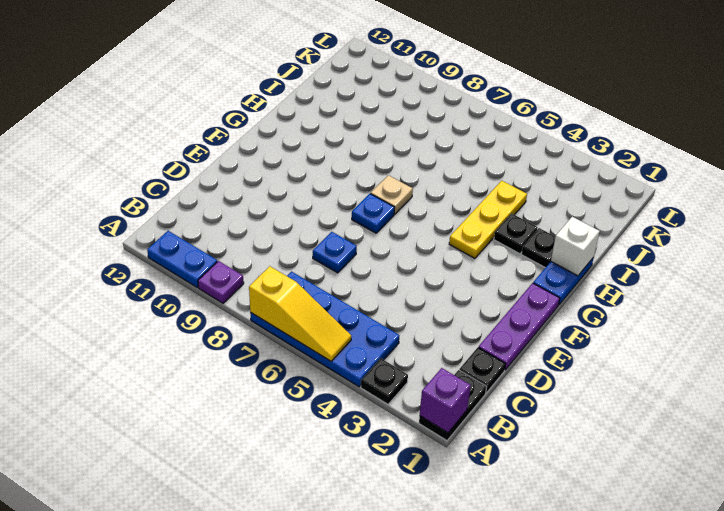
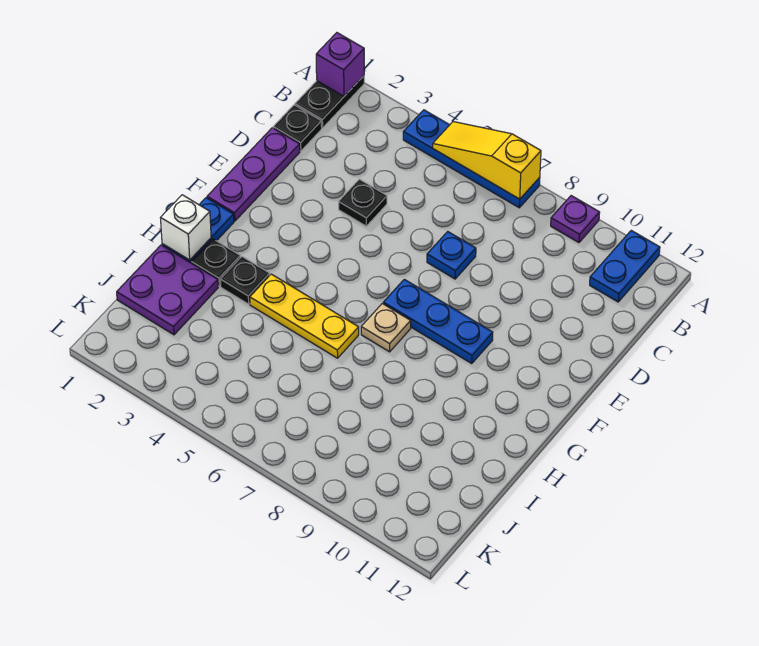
black plate A3 level 1 -> black plate D4 level 1
blue plate A4:B7 level 1 -> blue plate A4:A7 level 1
blue plate A10:A11 level 1 -> blue plate A11:B11 level 1
blue plate F7 level 1 -> blue plate F7:F9 level 1
yellow plate G4:I4 level 1 -> yellow plate H4:H6 level 1
none -> purple plate I1:J2 level 1

